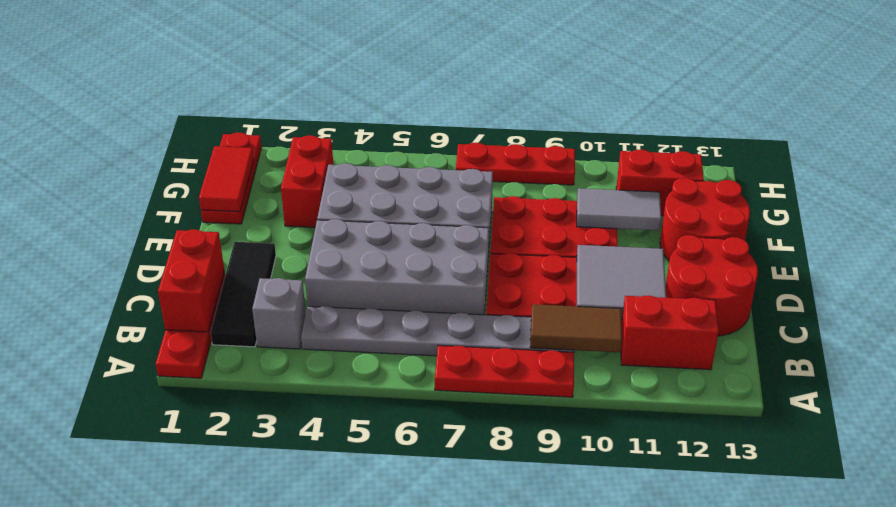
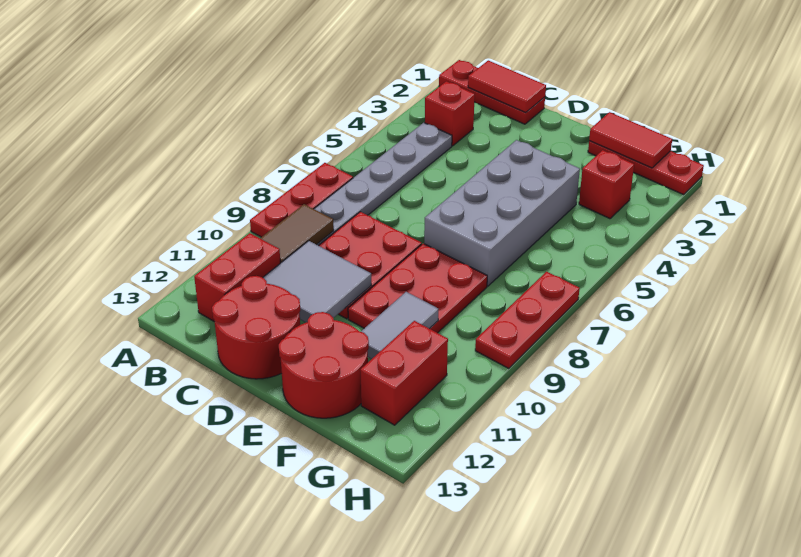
red brick B1:C1 level 2 -> red tile B1:C1 level 2
black tile B2:D2 level 1 -> none
grey brick B3 level 1 -> red brick B3 level 1
grey brick C4:D7 level 1 -> none
red brick F3:G3 level 1 -> red brick G3 level 1

